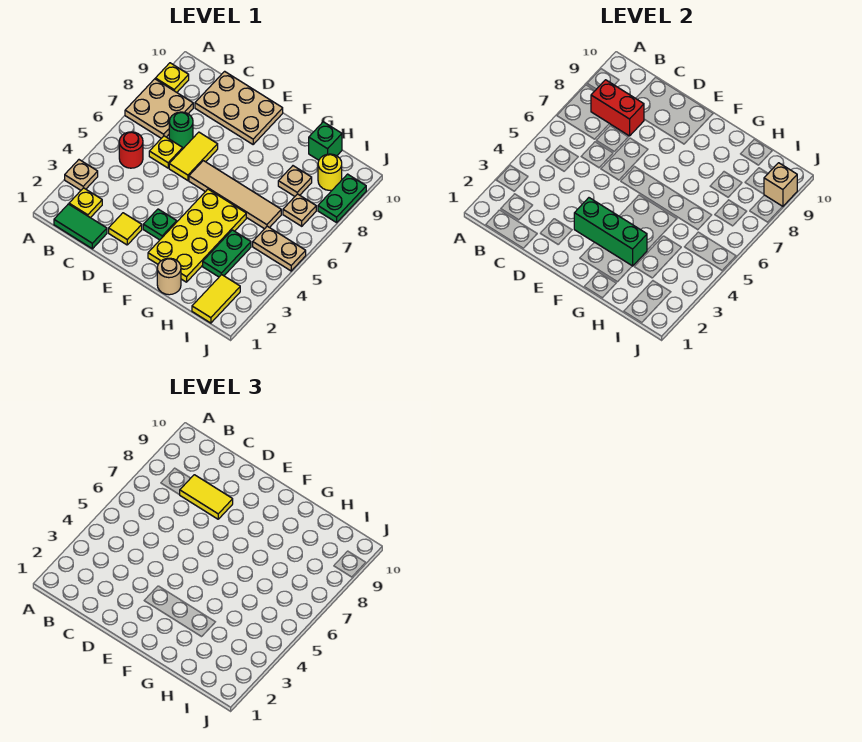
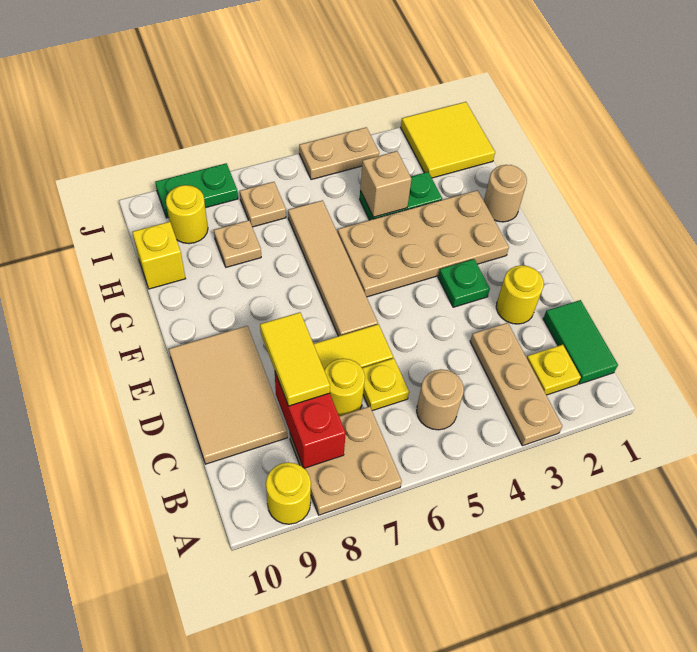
tan plate A3 level 1 -> tan plate A3:C3 level 1
yellow plate A9 level 1 -> yellow round brick A9 level 1
red round brick B5 level 1 -> tan round brick B5 level 1
green round brick C7 level 1 -> yellow round brick C7 level 1
tan plate C9:E10 level 1 -> tan tile C9:E10 level 1
yellow tile D2 level 1 -> yellow round brick D2 level 1
green brick E3:G3 level 2 -> none
yellow plate F2:G5 level 1 -> tan plate F2:G5 level 1
green brick H10 level 1 -> yellow brick H10 level 1
yellow tile I1:I2 level 1 -> yellow tile I1:J2 level 1
tan plate I5:J5 level 1 -> tan plate J4:J5 level 1
tan brick J9 level 2 -> tan brick H4 level 2

